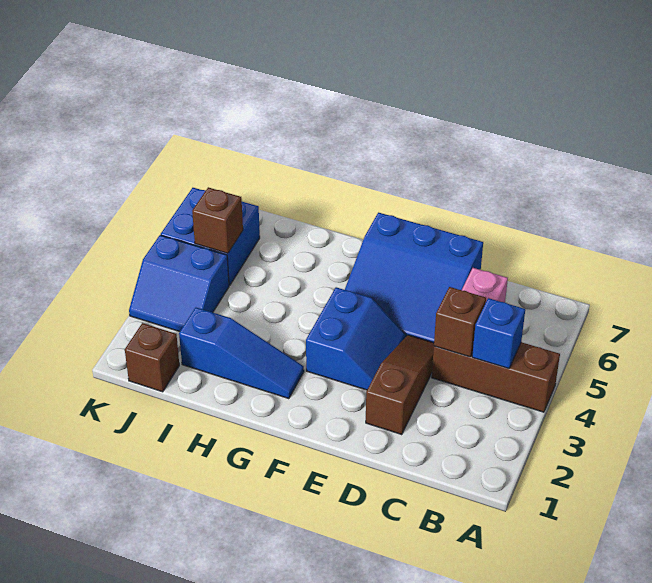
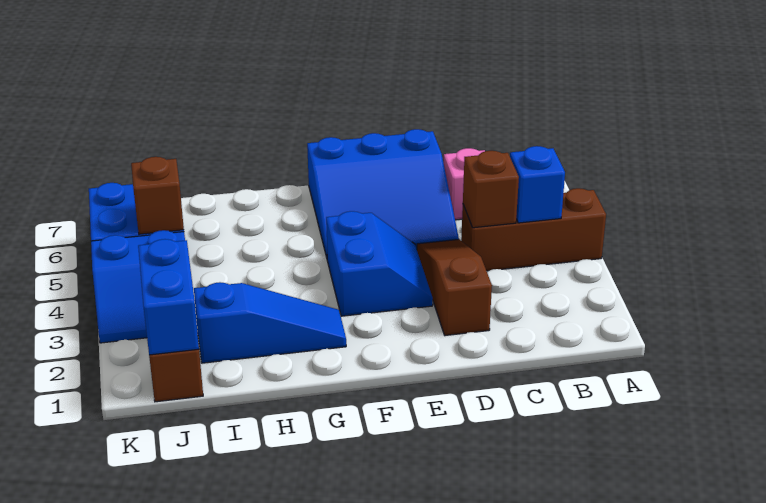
none -> blue brick J1:J2 level 2

